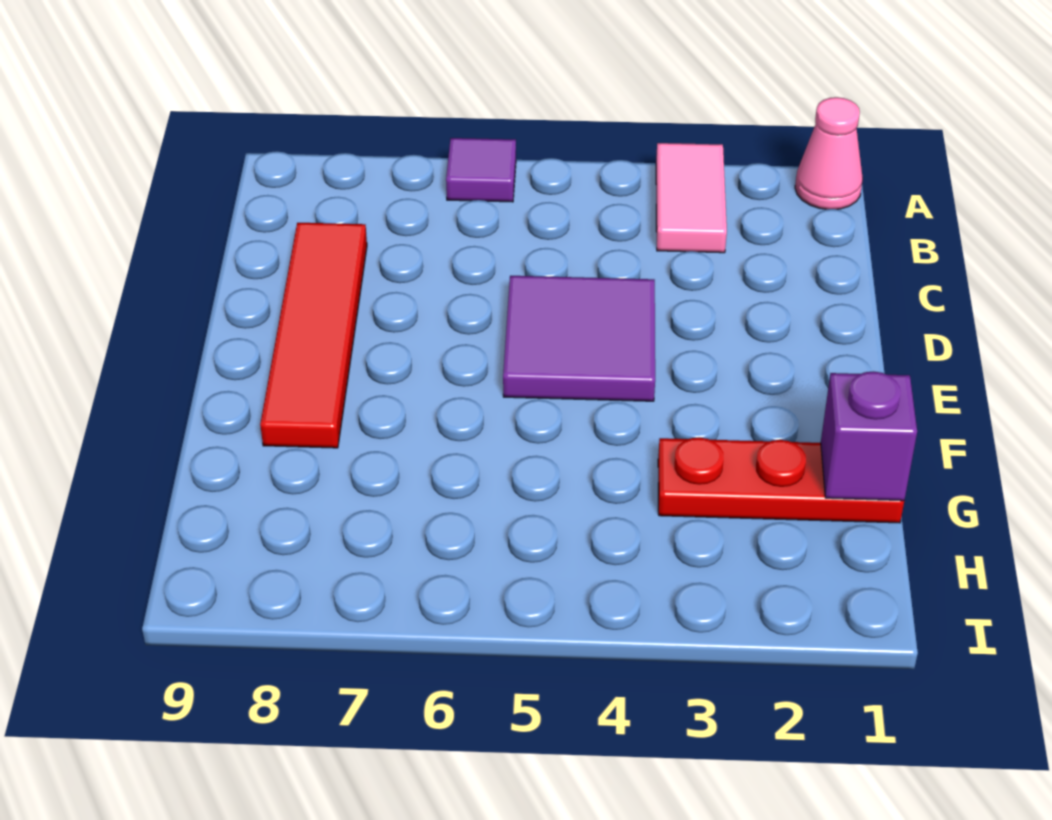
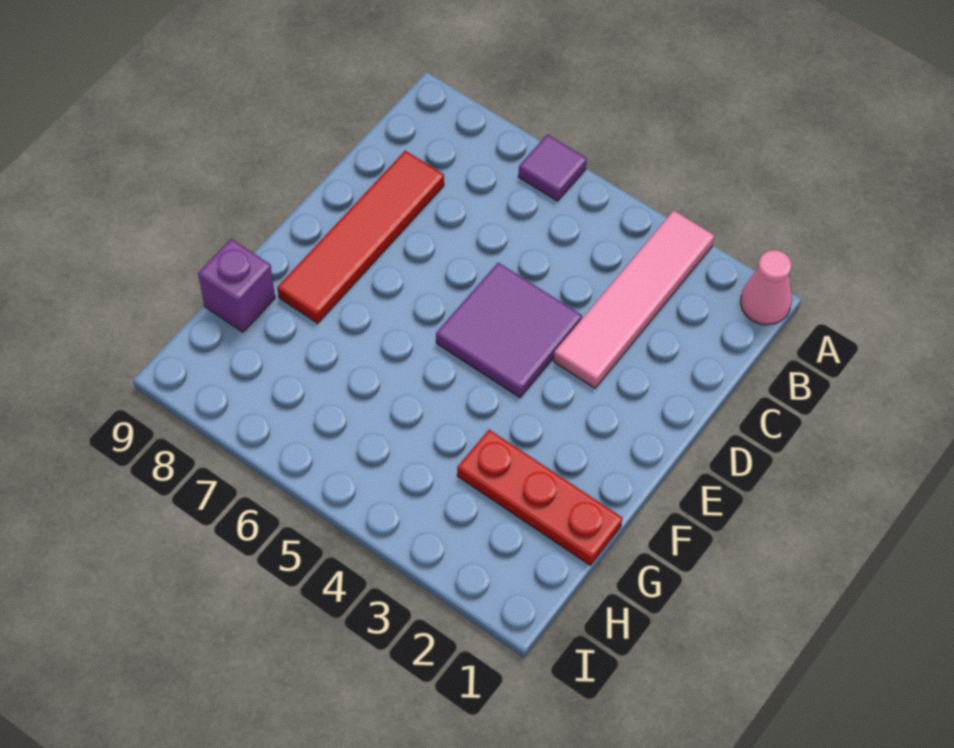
pink tile A3:B3 level 1 -> pink tile A3:D3 level 1
purple brick G1 level 2 -> purple brick G9 level 1

